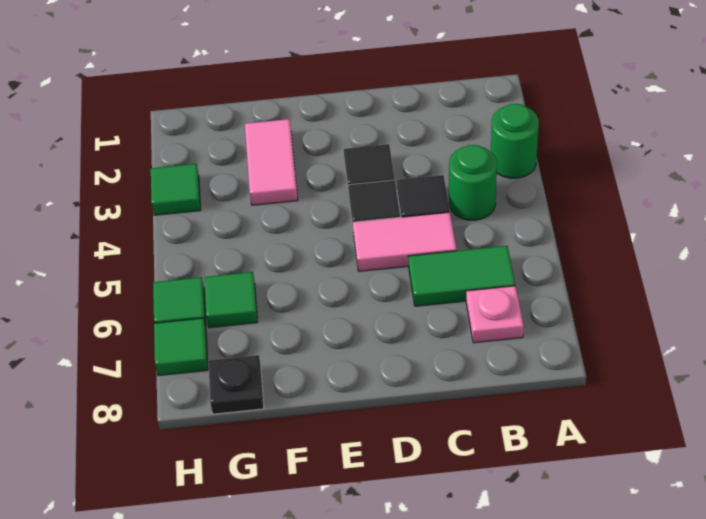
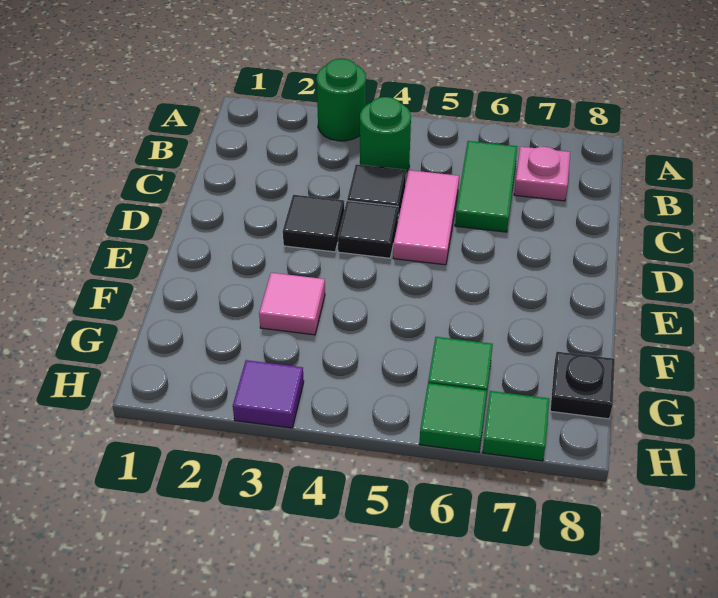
pink tile F2:F3 level 1 -> pink tile F3 level 1
green tile H3 level 1 -> purple tile H3 level 1

